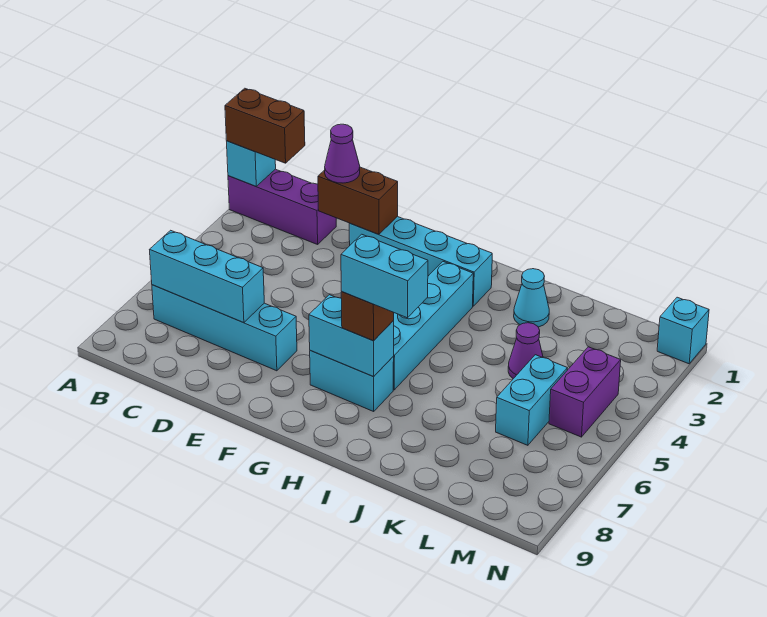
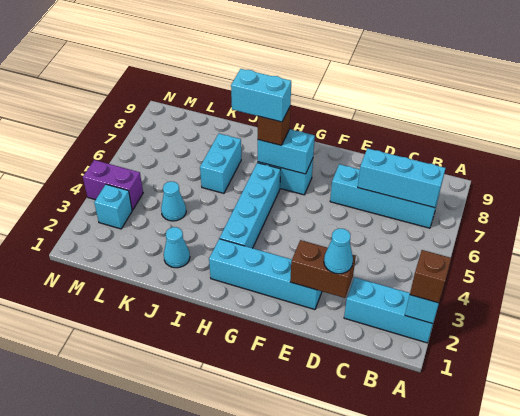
purple brick A2:C2 level 1 -> cyan brick A2:C2 level 1
brown brick A2:B2 level 3 -> brown brick A2 level 3
purple cone D2 level 3 -> cyan cone D2 level 3
purple cone K4 level 1 -> cyan cone K4 level 1
cyan brick L5:L6 level 1 -> cyan brick J6:J7 level 1
purple brick M4:M5 level 1 -> purple brick M4:N4 level 1
cyan brick N1 level 1 -> cyan brick M3 level 1

